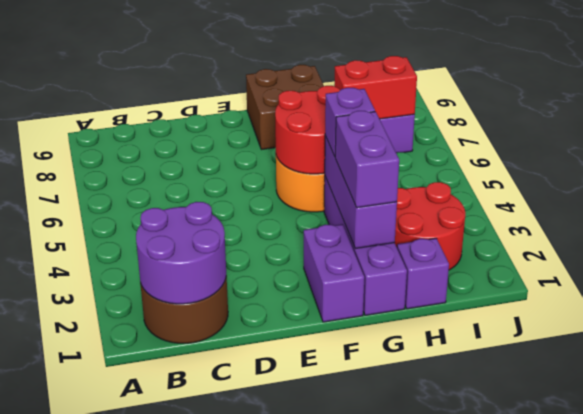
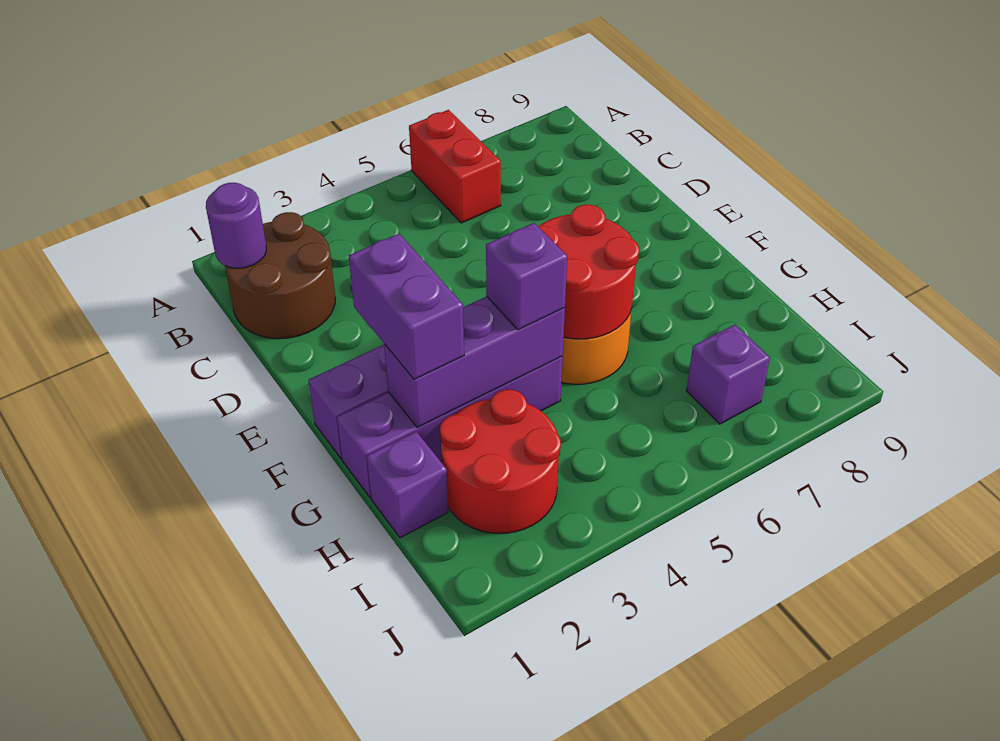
purple round brick B1:C2 level 2 -> purple round brick B1 level 2
brown brick F8:G9 level 1 -> none
purple brick G2:G3 level 3 -> purple brick F2:G2 level 3
red brick H7:I7 level 2 -> red brick A6:B6 level 1

